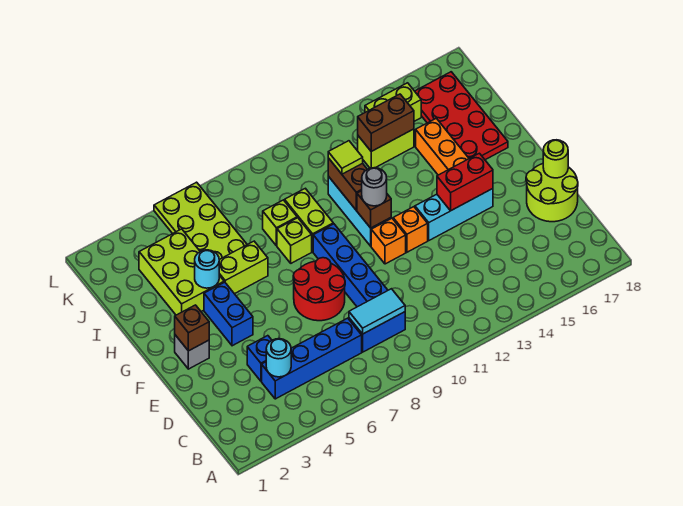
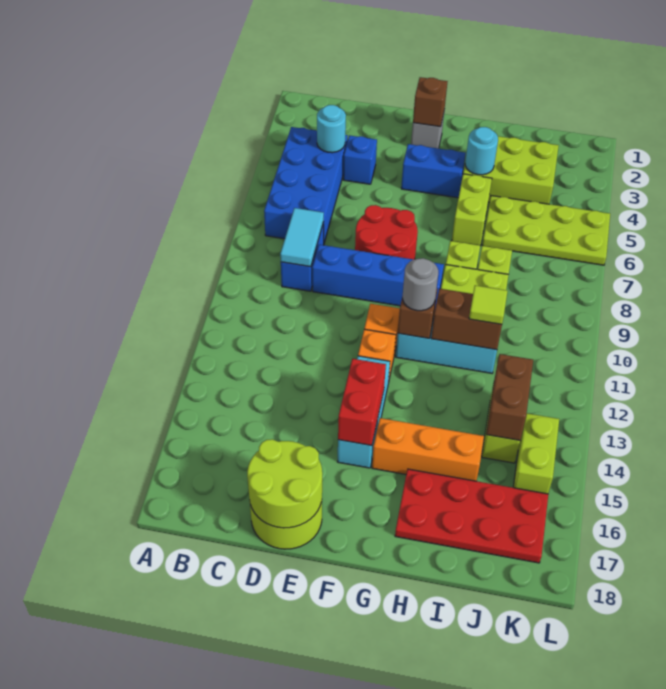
blue brick C4:C7 level 1 -> blue brick B4:C7 level 1
lime round brick E18 level 2 -> lime round brick D17:E18 level 2

